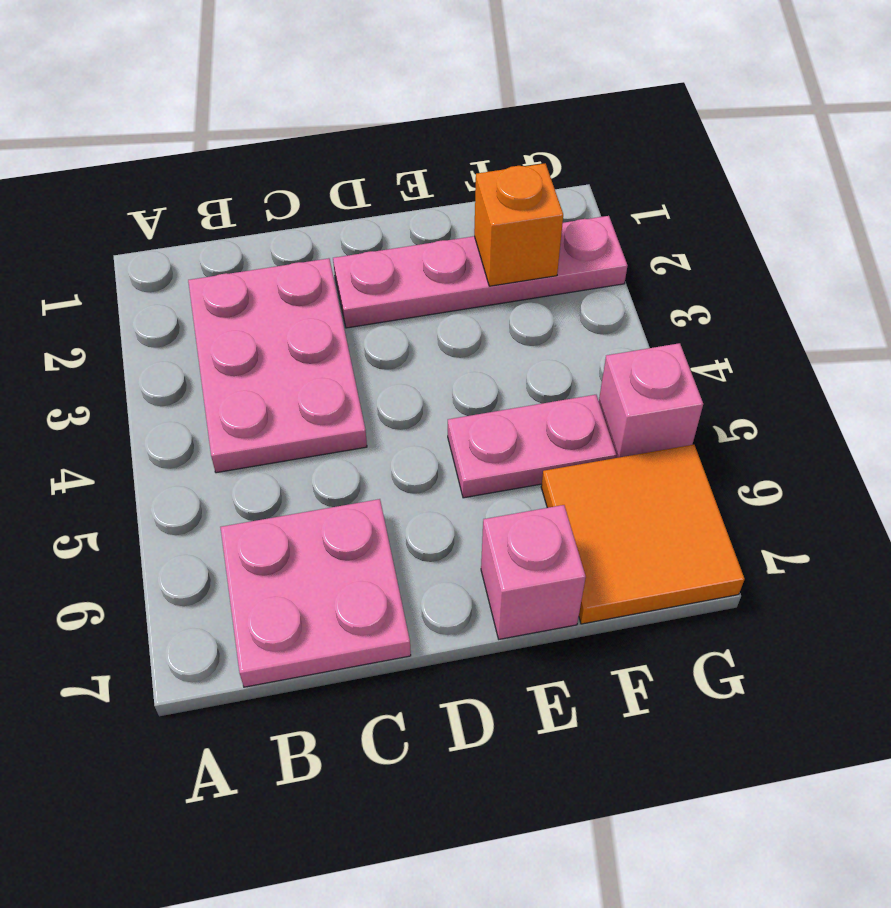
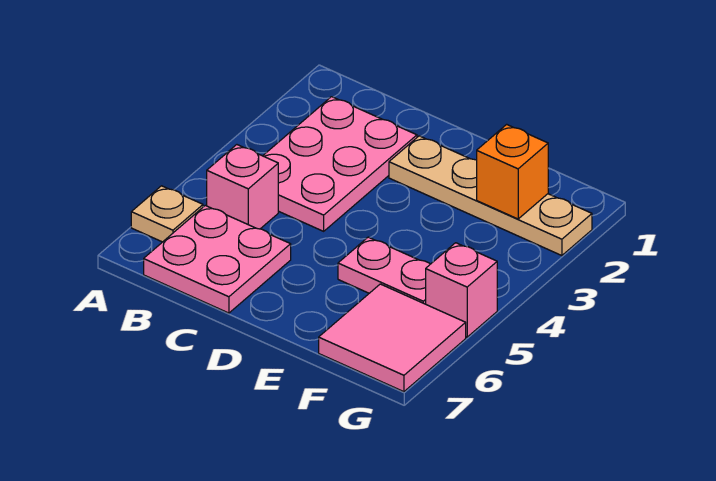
none -> tan plate A6 level 1
pink plate D2:G2 level 1 -> tan plate D2:G2 level 1
pink brick E7 level 1 -> pink brick B5 level 1
orange tile F6:G7 level 1 -> pink tile F6:G7 level 1

